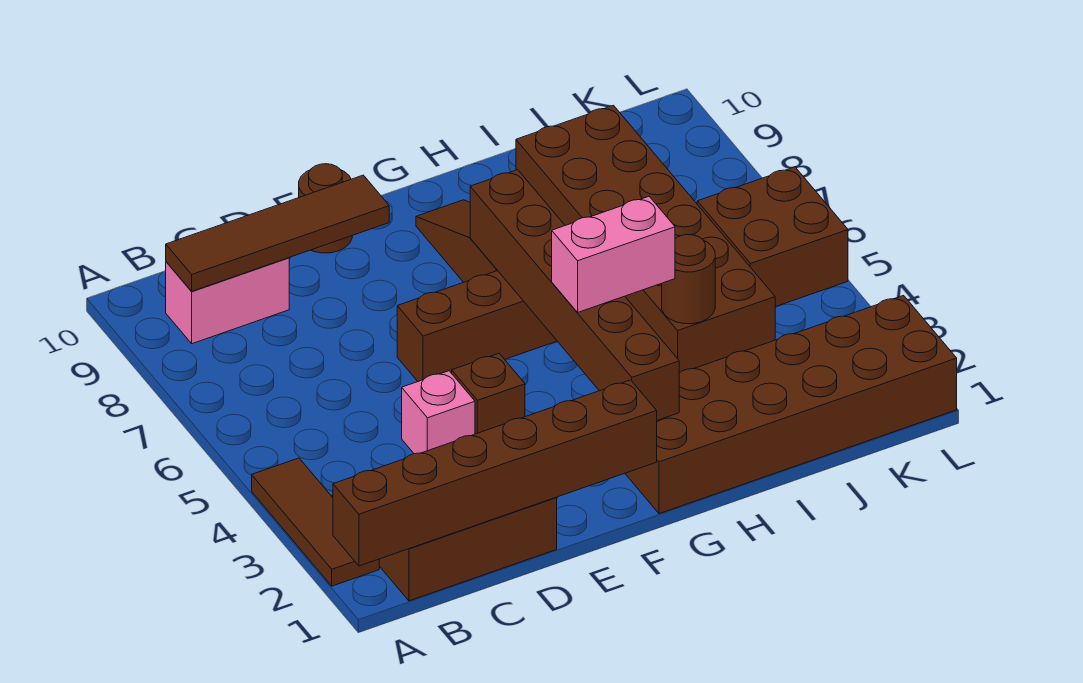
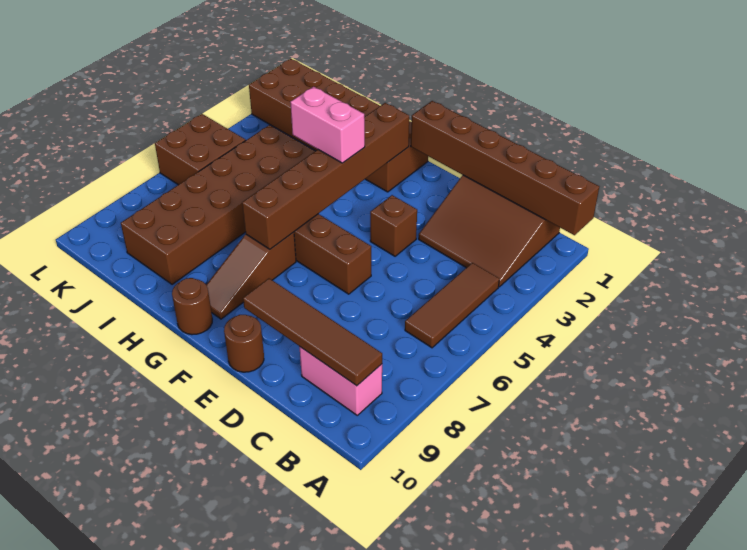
brown tile A2:A4 level 1 -> brown tile B4:B6 level 1
pink brick D4 level 1 -> none
brown round brick I4 level 2 -> brown round brick G10 level 1

